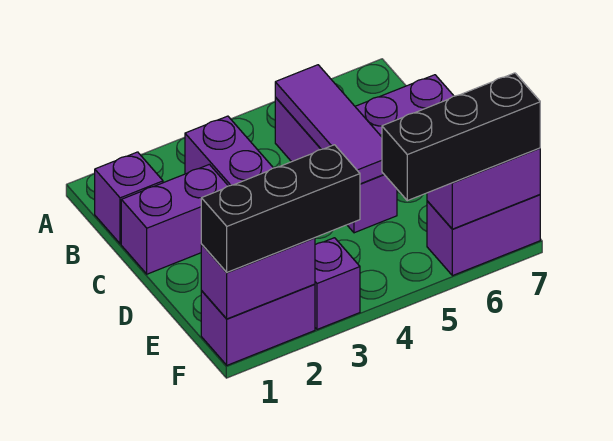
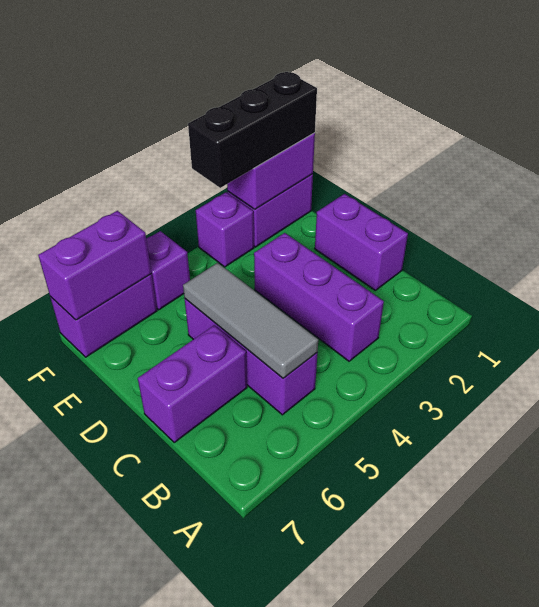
purple brick B1 level 1 -> purple brick F5 level 1
purple tile B5:D5 level 2 -> grey tile B5:D5 level 2
purple brick C1:C2 level 1 -> purple brick C1:D1 level 1
black brick F5:F7 level 3 -> none

